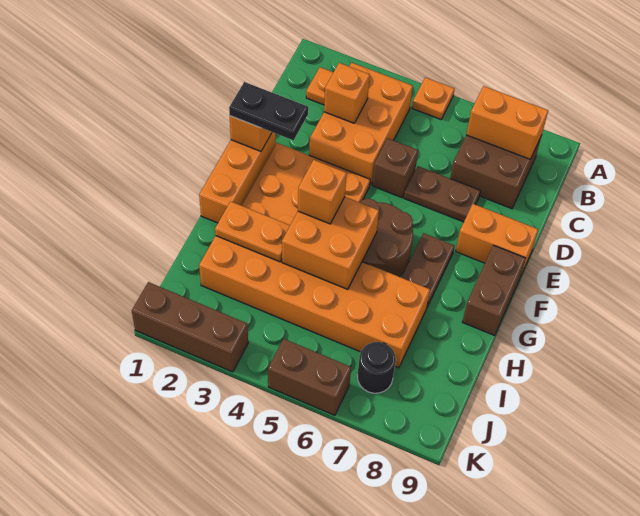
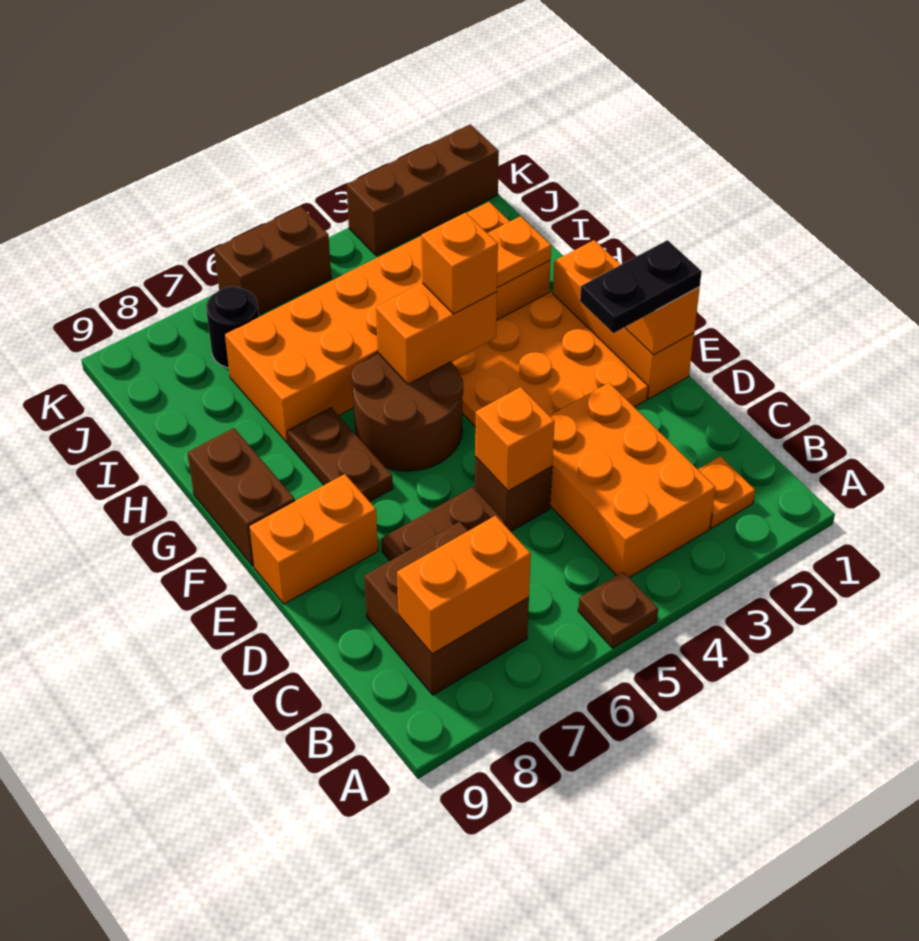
orange plate A5 level 1 -> brown plate A5 level 1
orange brick C3 level 2 -> orange brick D5 level 2
orange brick G4:H5 level 2 -> orange brick G4:G5 level 2

